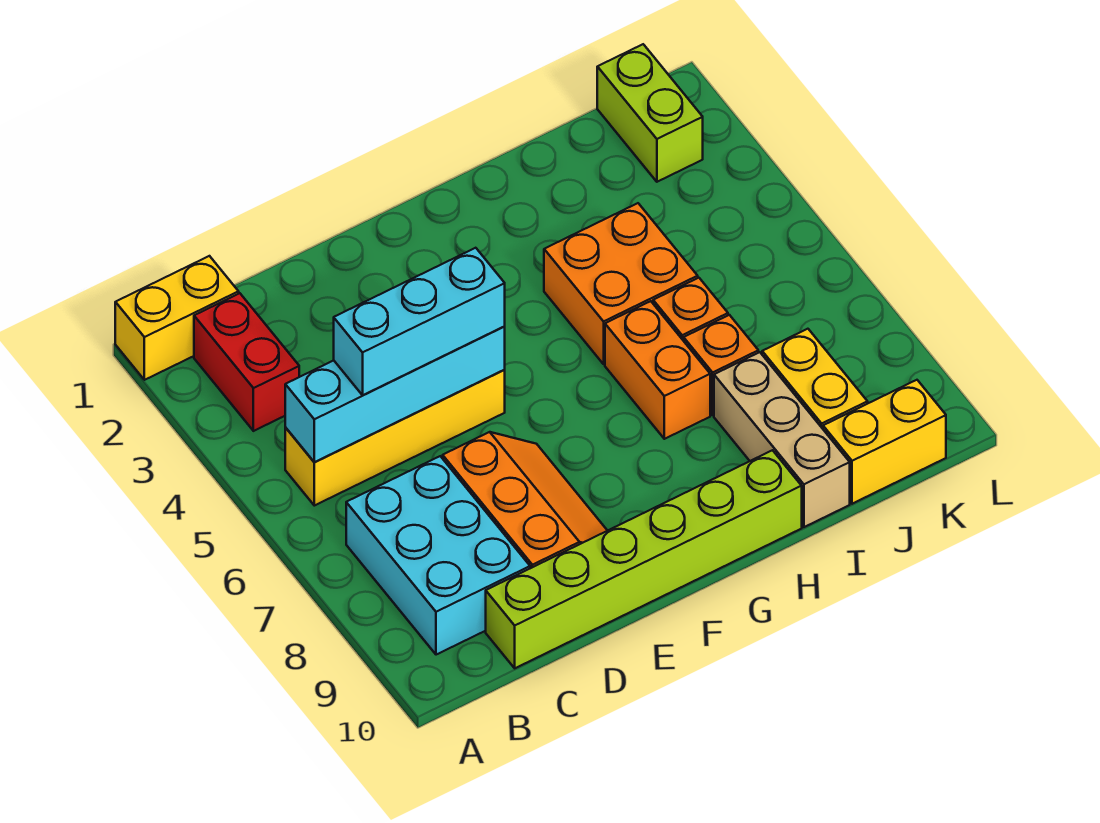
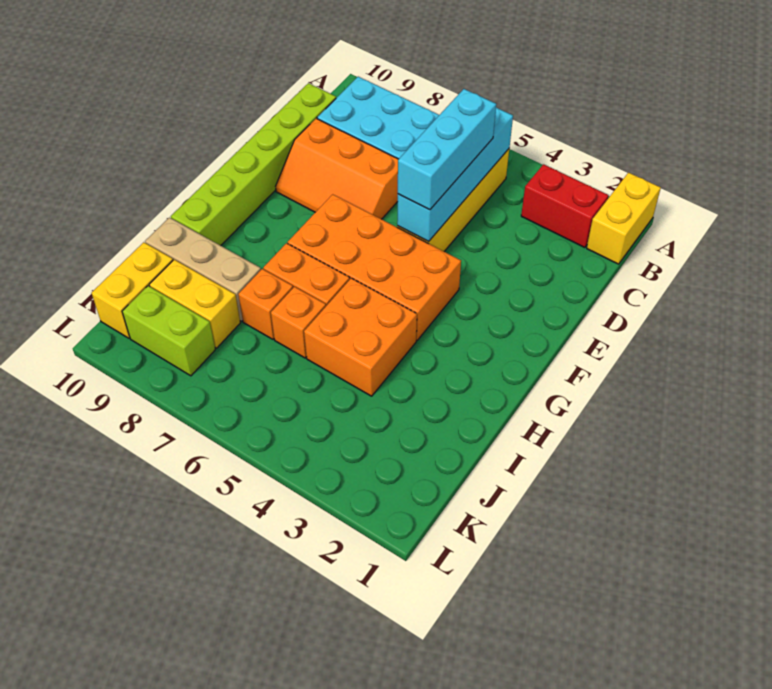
none -> orange brick F4:G7 level 1
lime brick K1:K2 level 1 -> lime brick K8:K9 level 1

